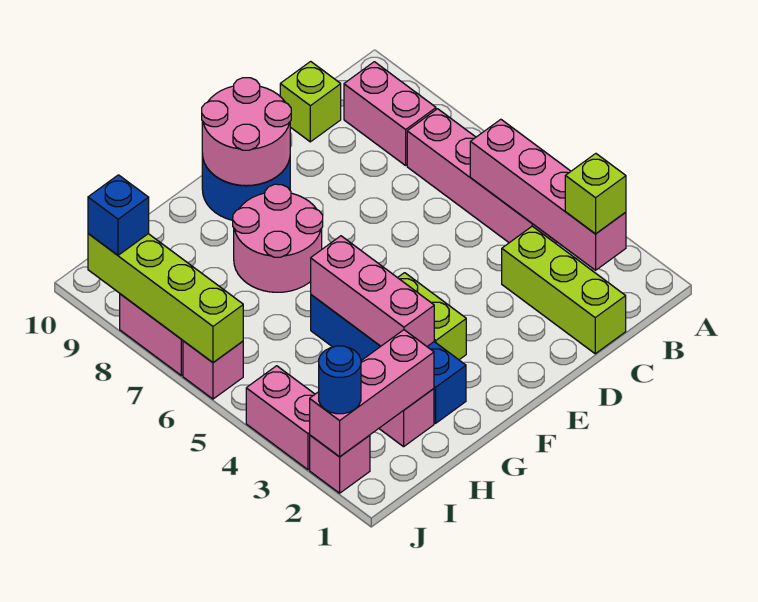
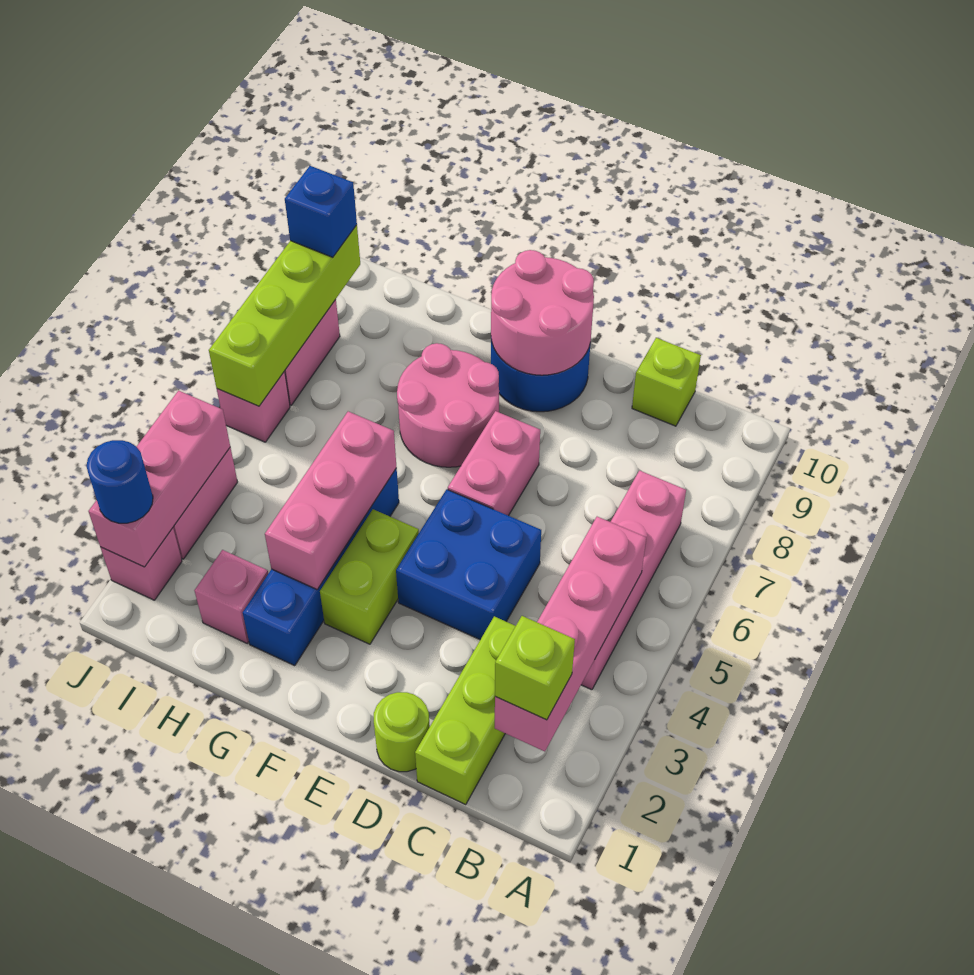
pink brick B8:B9 level 1 -> pink brick E6:E7 level 1
none -> lime round brick D1 level 1
none -> blue brick D4:E5 level 1
pink brick H2:J2 level 2 -> pink brick J2:J4 level 2

